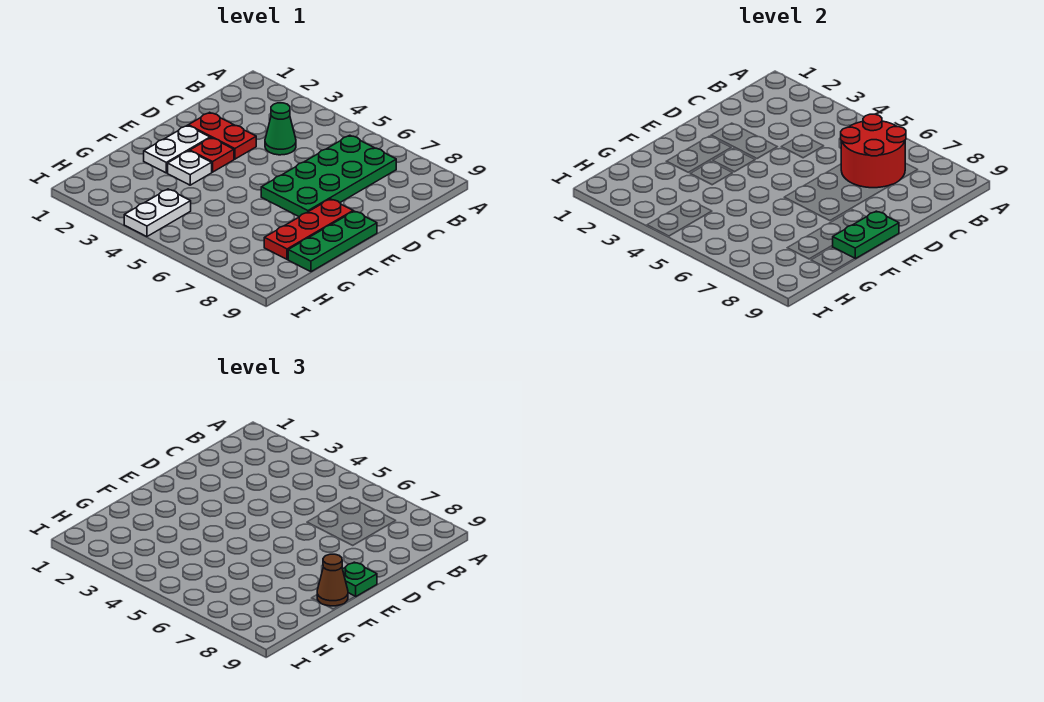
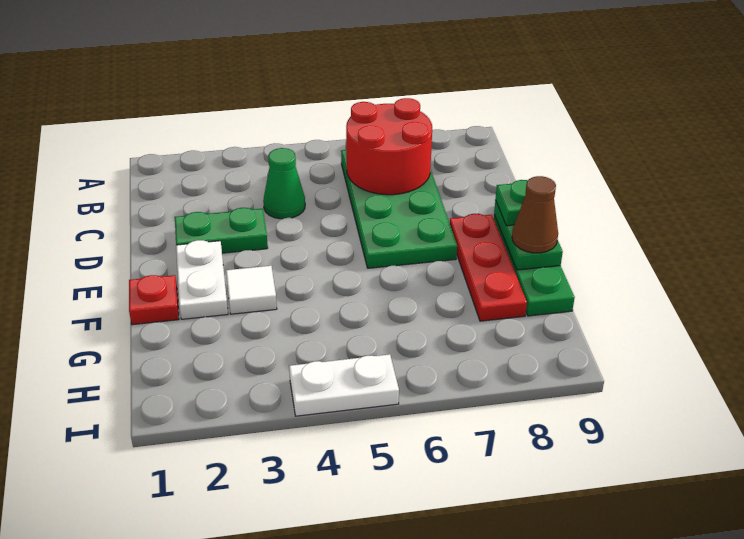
red plate D2:D3 level 1 -> green plate D2:D3 level 1
red plate E3 level 1 -> red plate F1 level 1
white plate F3 level 1 -> white tile F3 level 1
white plate H4:I4 level 1 -> white plate I4:I5 level 1

